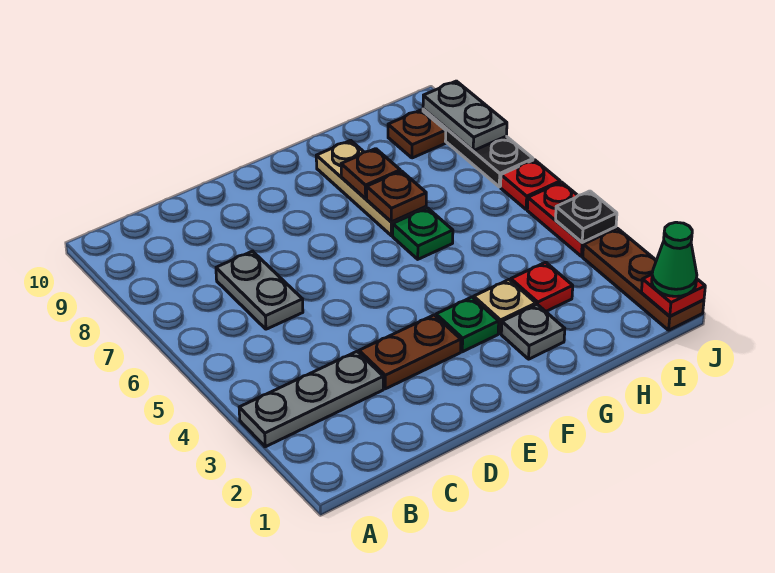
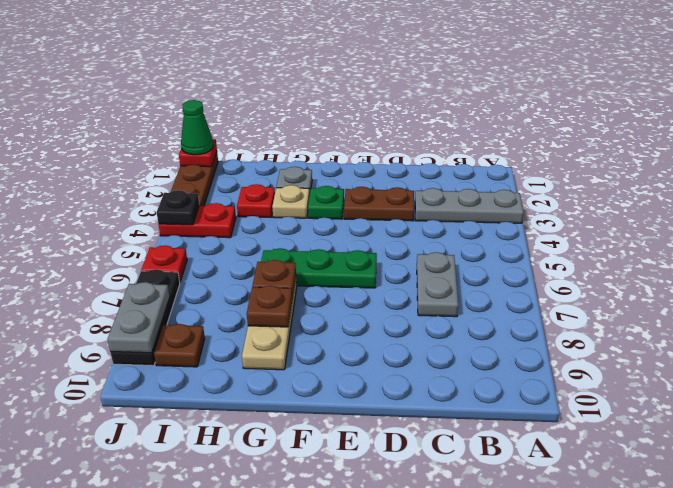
green plate G6 level 1 -> green plate E6:G6 level 1
red plate J4:J5 level 1 -> red plate I4:J4 level 1

